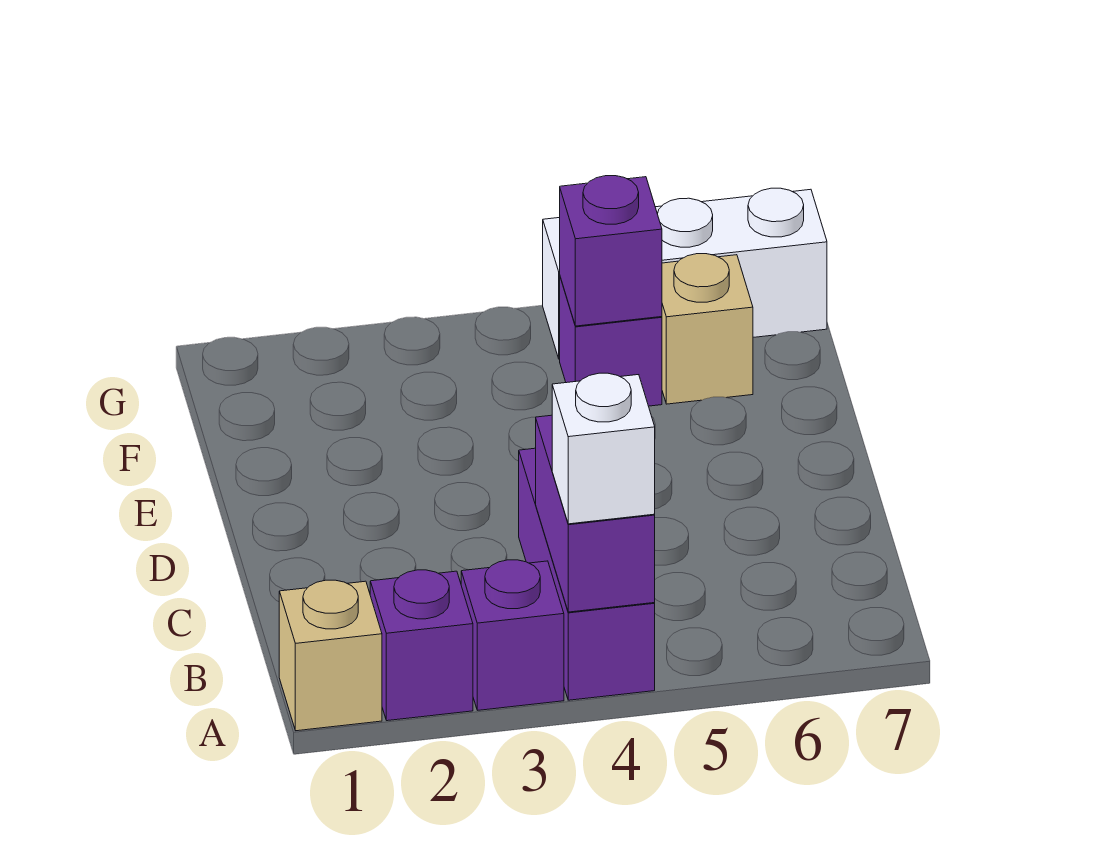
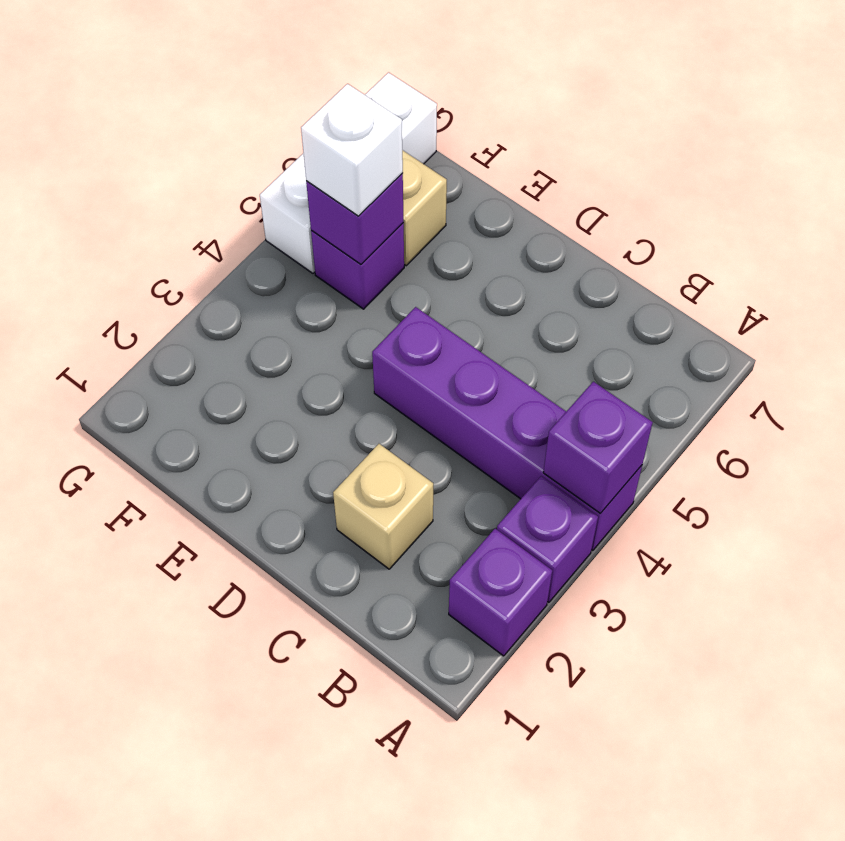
tan brick A1 level 1 -> tan brick C2 level 1
purple brick A4:C4 level 1 -> purple brick A4:D4 level 1
purple brick A4:B4 level 2 -> purple brick A4 level 2
white brick A4 level 3 -> white brick F5 level 3

